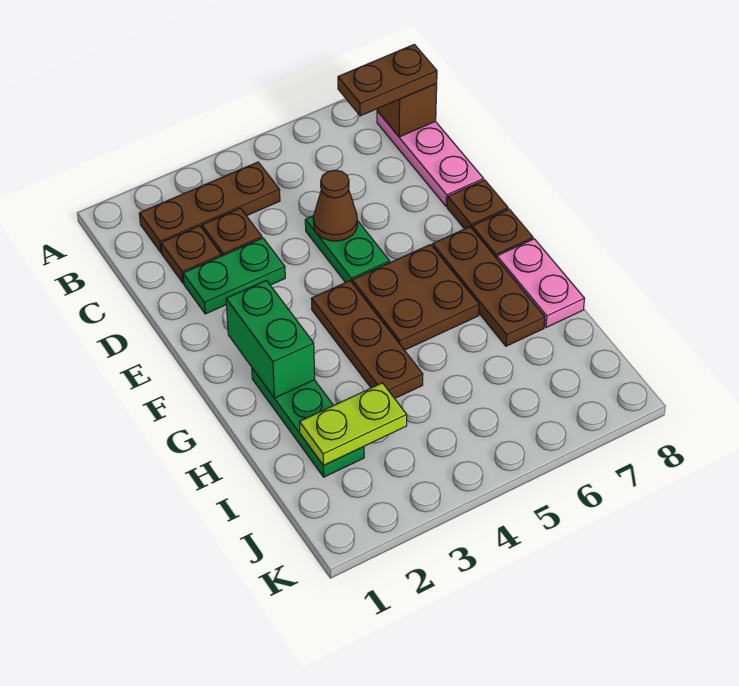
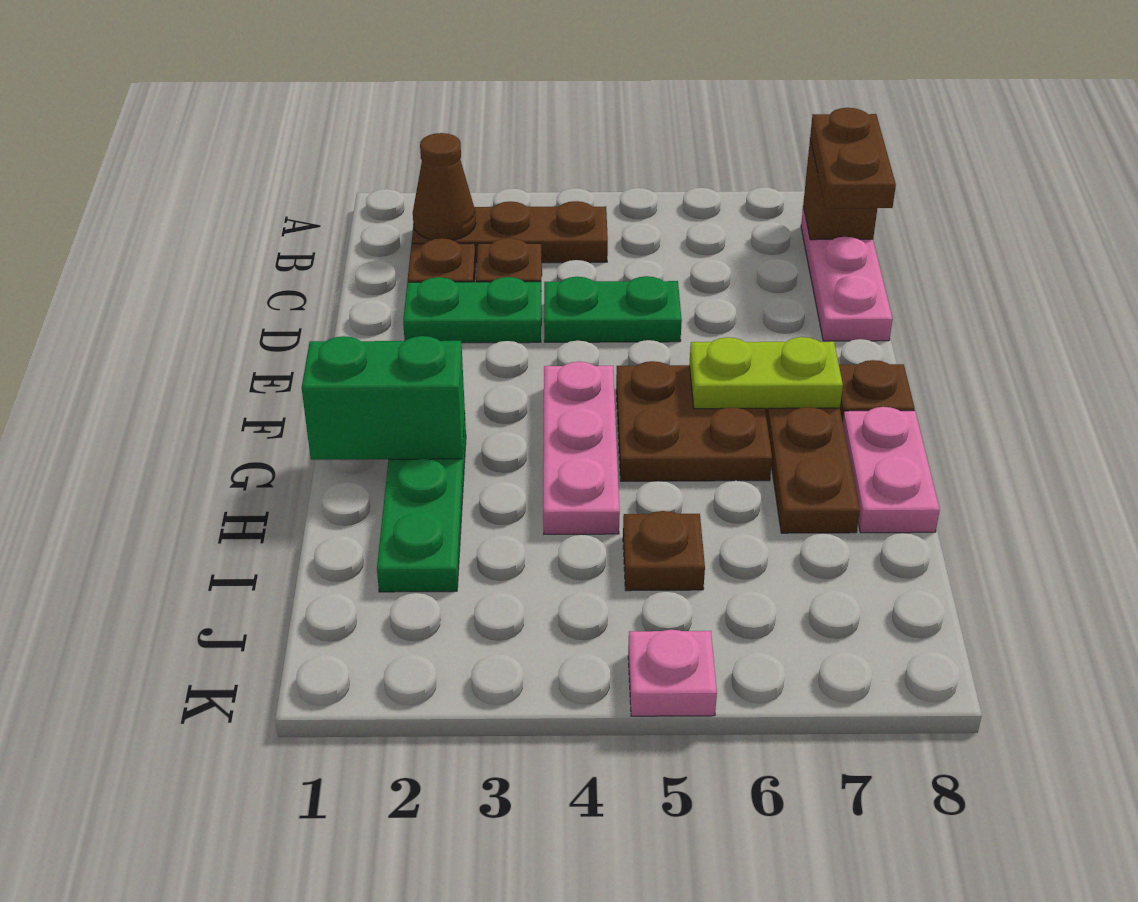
brown plate B7:B8 level 3 -> brown plate B8:C8 level 3
green plate D5:E5 level 1 -> green plate D4:D5 level 1
brown cone D5 level 2 -> brown cone B2 level 2
brown plate E8 level 1 -> brown plate I5 level 1
green brick F2:G2 level 2 -> green brick G1:G2 level 2
brown plate F4:H4 level 1 -> pink plate F4:H4 level 1
lime plate I2:I3 level 2 -> lime plate F6:F7 level 2
none -> pink plate K5 level 1

